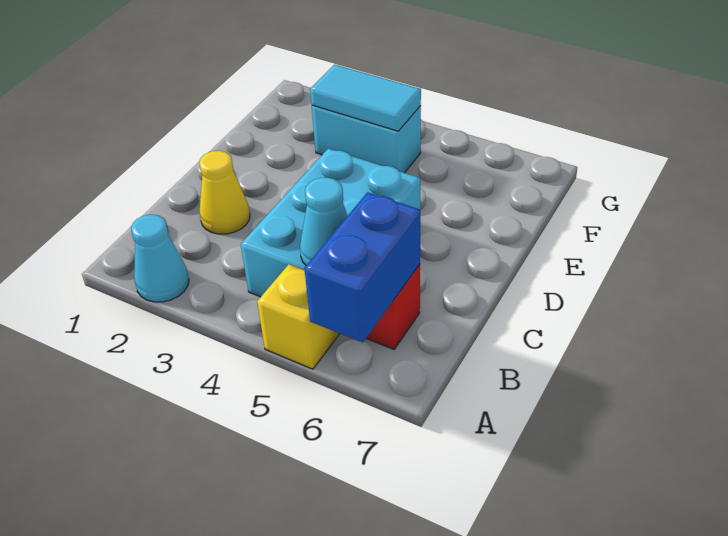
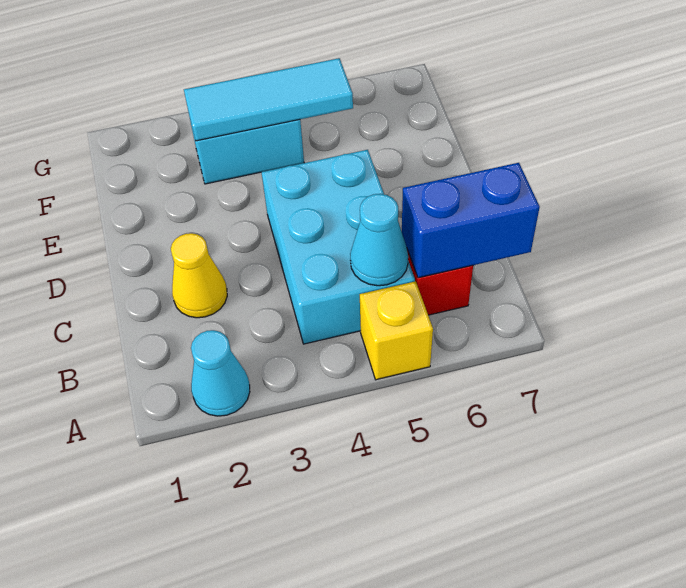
blue brick A6:B6 level 2 -> blue brick B6:B7 level 2
cyan tile F3:F4 level 2 -> cyan tile F3:F5 level 2

